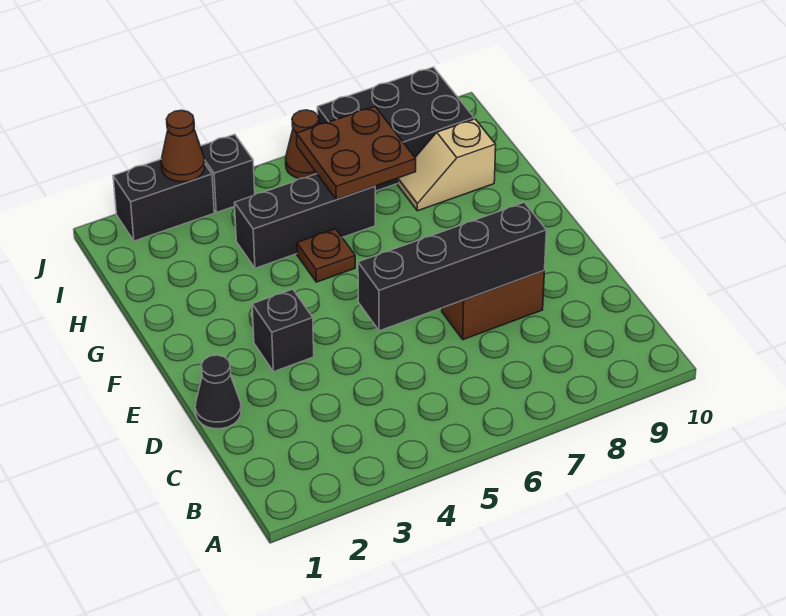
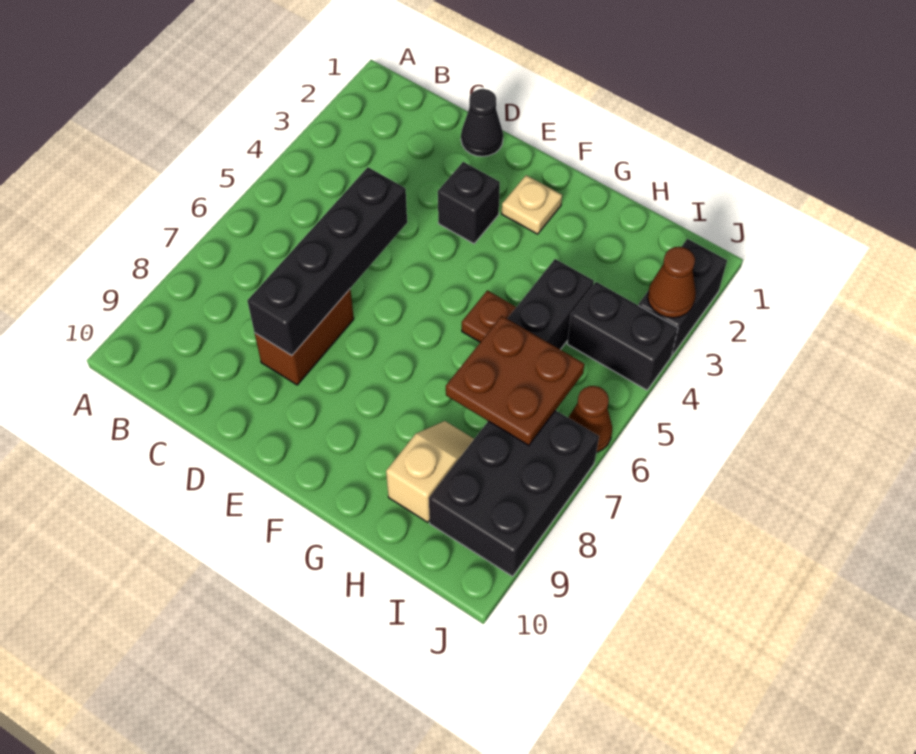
none -> tan plate F2 level 1
black brick J4 level 1 -> black brick I4:J4 level 1

